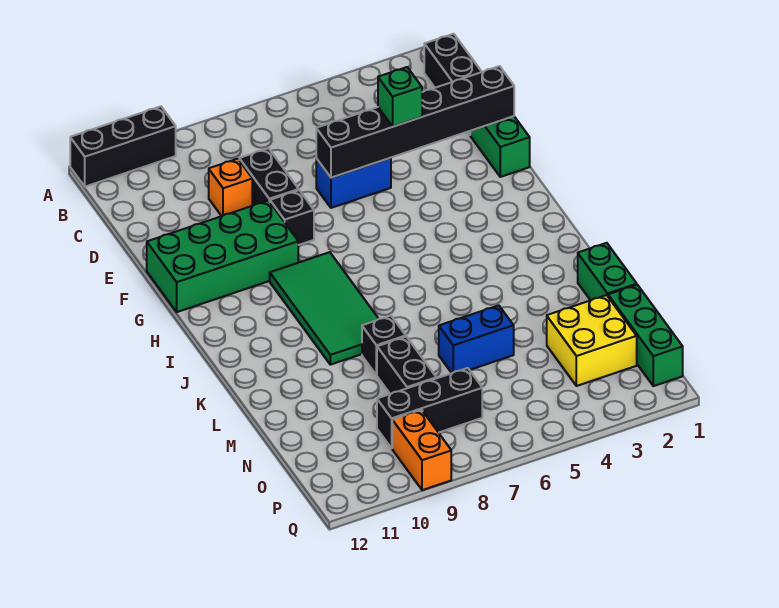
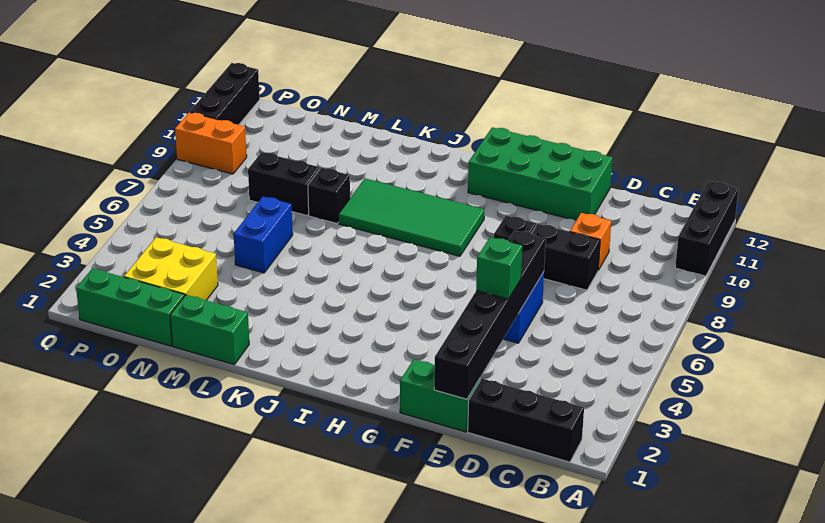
green brick F9:G12 level 1 -> green brick E11:H12 level 1
black brick O7:O9 level 1 -> black brick Q10:Q12 level 1

